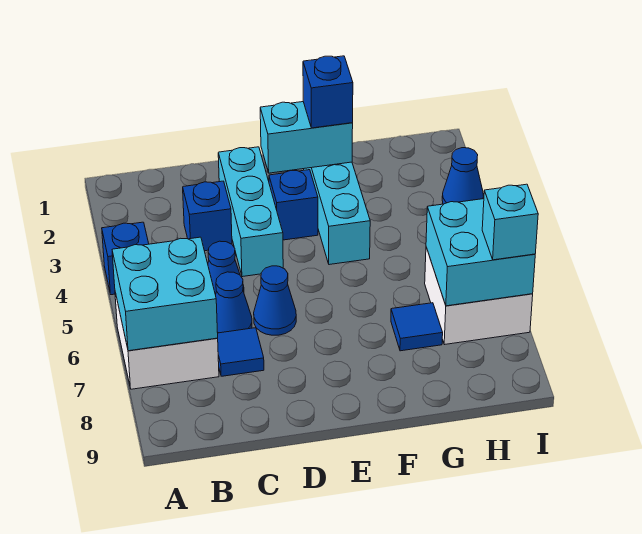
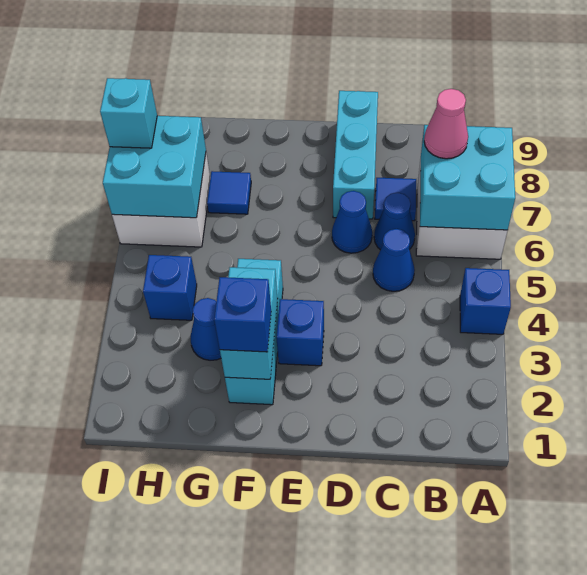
none -> pink cone B7 level 3
blue brick C3 level 1 -> blue brick H4 level 1
cyan brick D2:D4 level 1 -> cyan brick D7:D9 level 1
cyan brick E2:F2 level 2 -> cyan brick F2:F3 level 2
blue cone I3 level 1 -> blue cone G3 level 1

